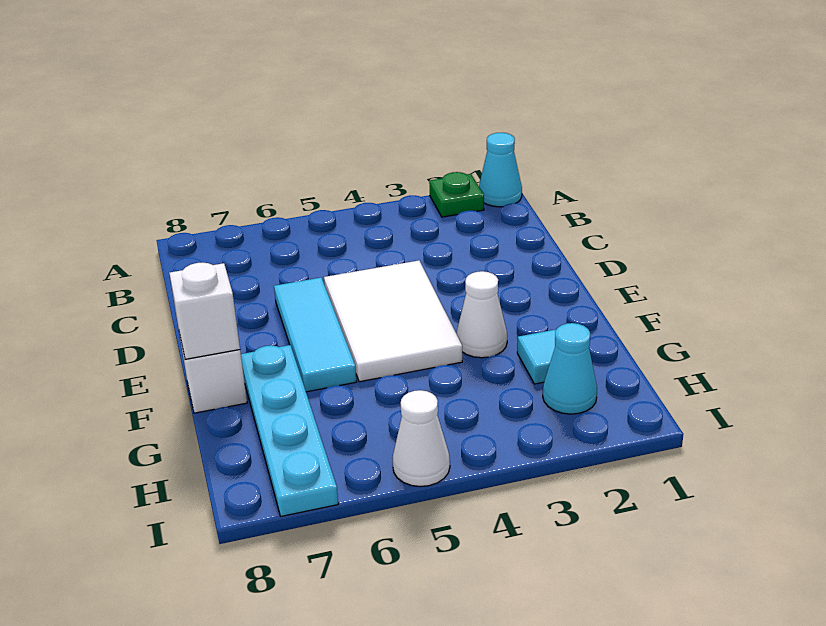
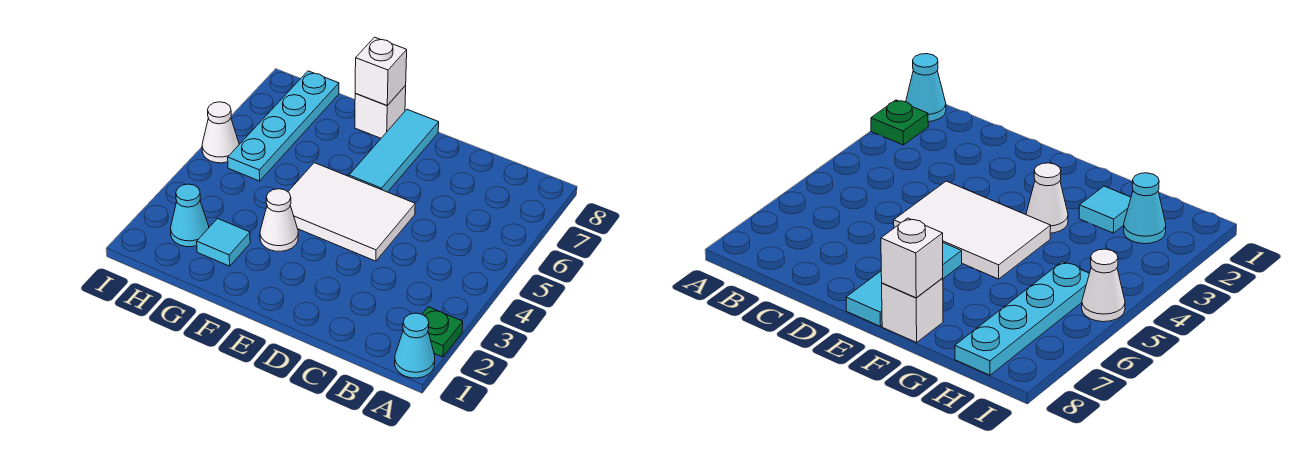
cyan tile D6:F6 level 1 -> cyan tile E6:E8 level 1
cyan plate F7:I7 level 1 -> cyan plate H5:H8 level 1

